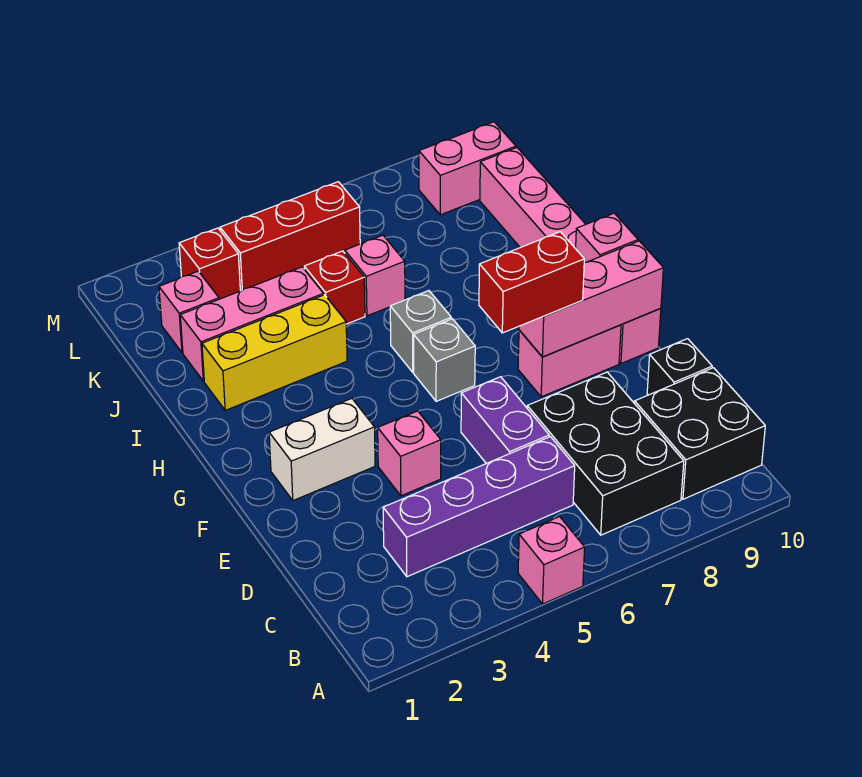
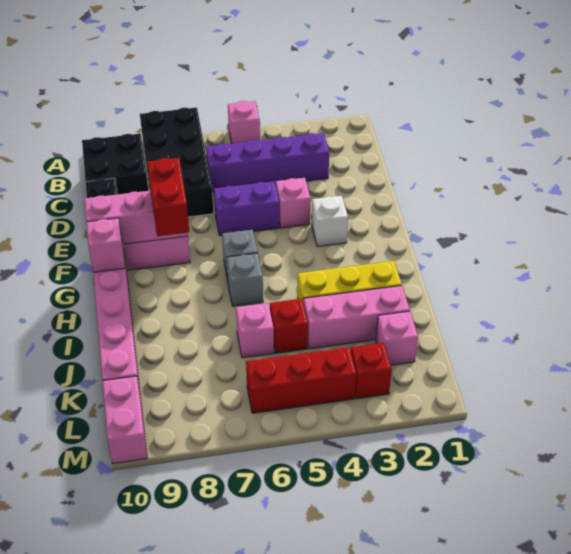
black brick B7:D8 level 1 -> black brick A7:D8 level 1
purple brick D6:E6 level 1 -> purple brick E5:E6 level 1
white brick F2:F3 level 1 -> white brick F3 level 1
red brick F7:F8 level 3 -> red brick F8:G8 level 3
pink brick L9:L10 level 1 -> pink brick L10:M10 level 1

